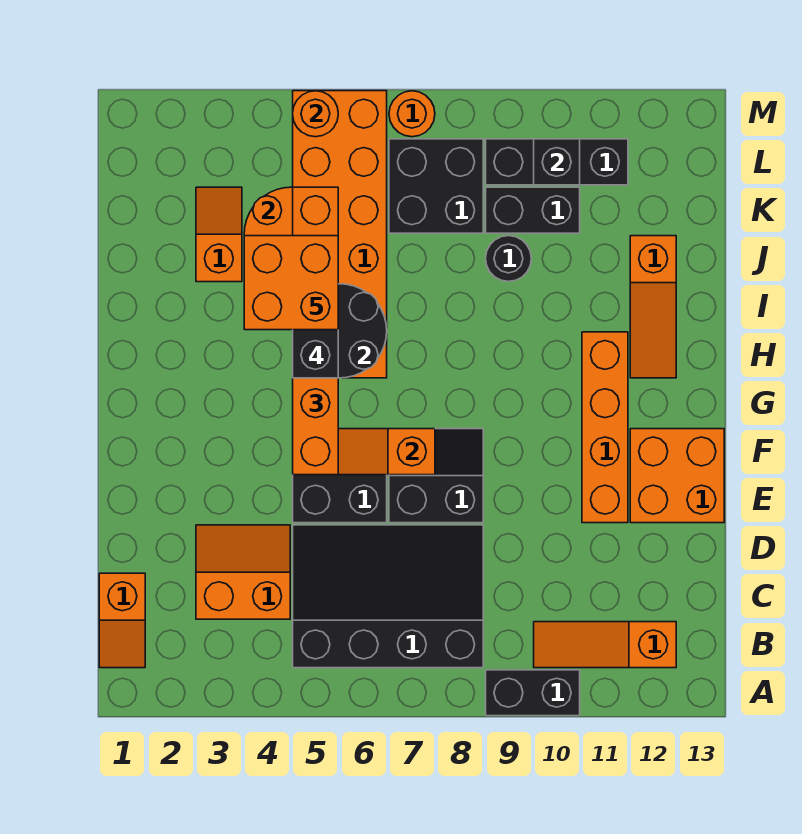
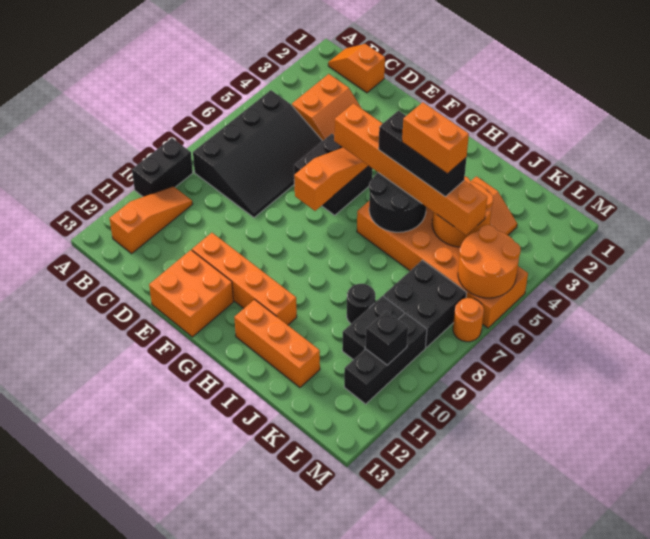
black slope E7:F8 level 1 top E -> none
orange slope H12:J12 level 1 top J -> orange brick H12:J12 level 1
orange brick I4:J5 level 5 -> orange brick I5:J5 level 5
orange round brick M5 level 2 -> orange round brick L5:M6 level 2

